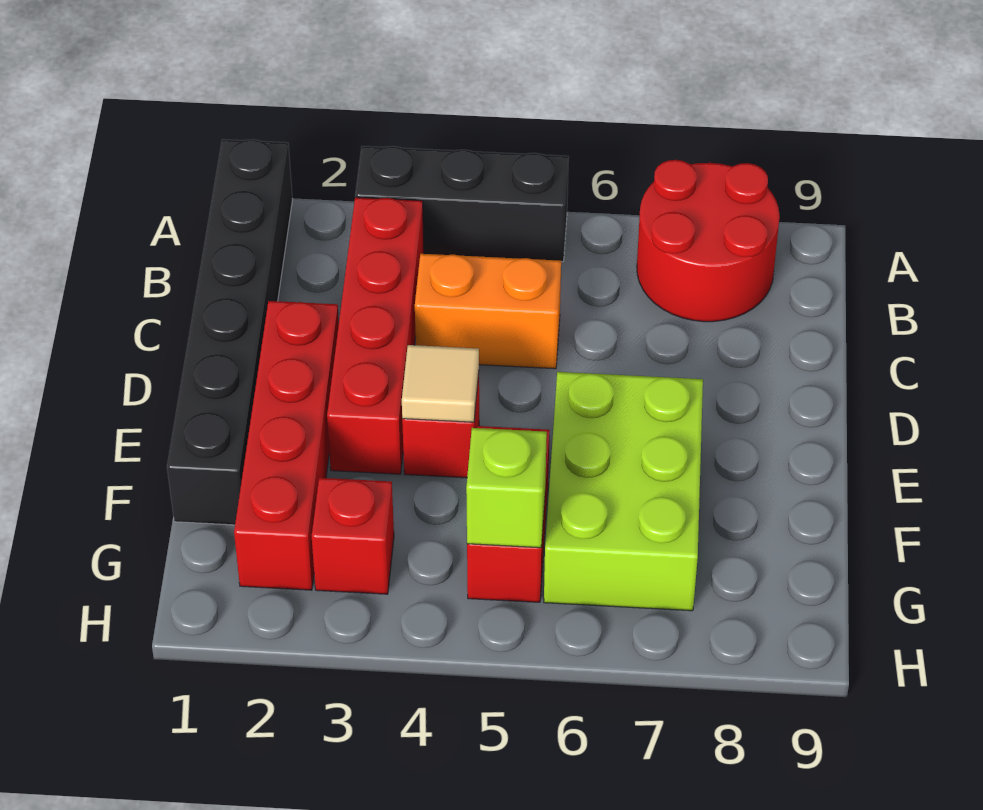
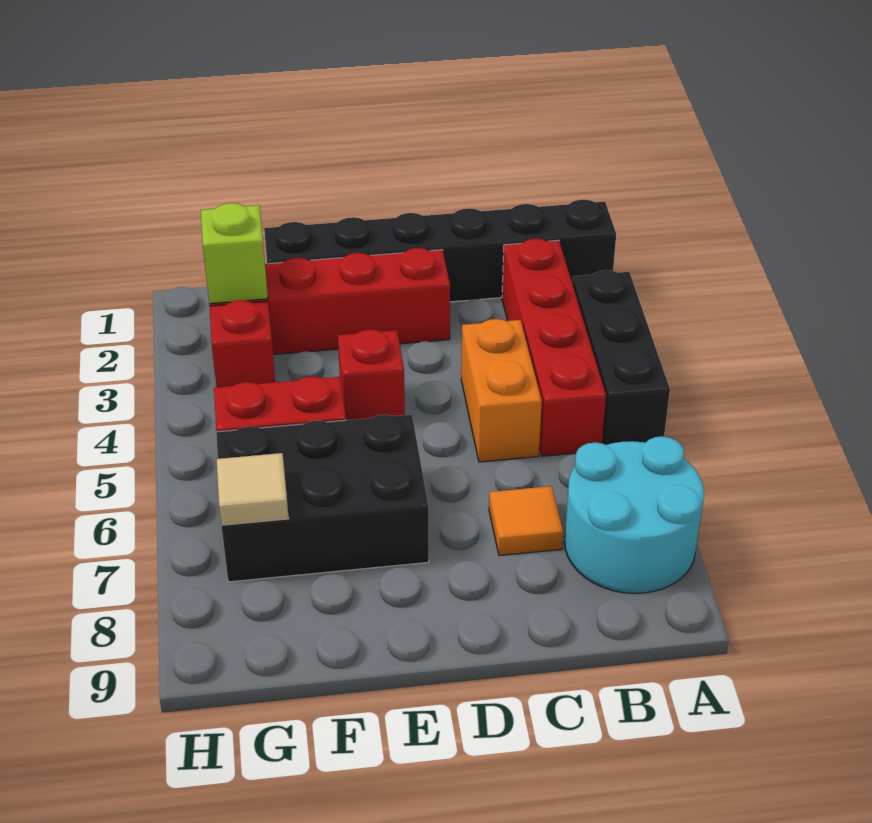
red round brick A7:B8 level 1 -> cyan round brick A7:B8 level 1
red brick B3:E3 level 1 -> red brick B2:B5 level 1
none -> orange tile C7 level 1
tan tile E4 level 2 -> tan tile G7 level 2
lime brick E6:G7 level 1 -> black brick E6:G7 level 1
lime brick G5 level 2 -> lime brick G2 level 2

